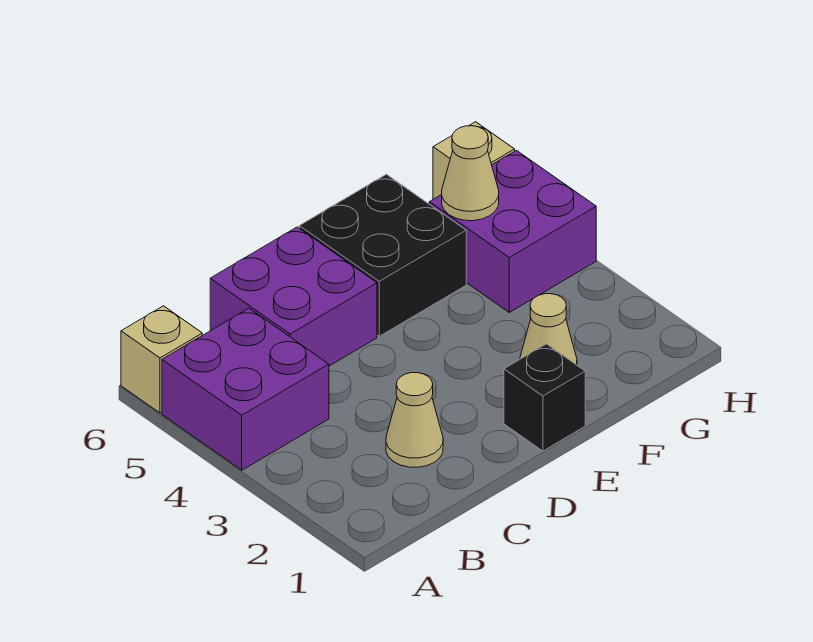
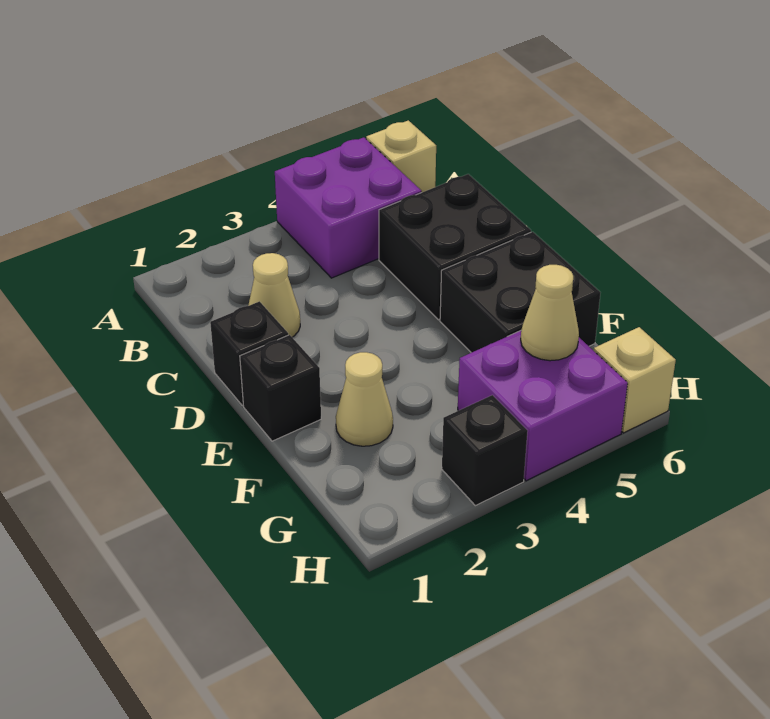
purple brick C5:D6 level 1 -> black brick C5:D6 level 1
none -> black brick D1 level 1
none -> black brick H3 level 1

